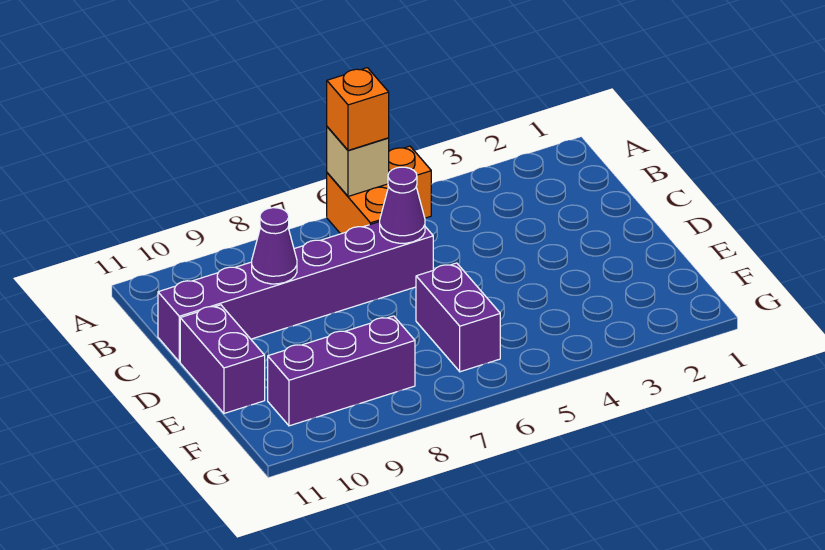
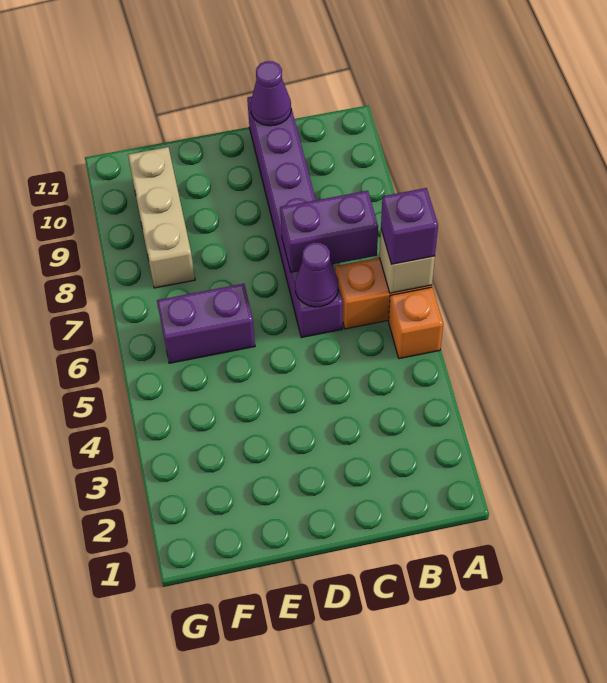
orange brick A6 level 3 -> purple brick A6 level 3
purple cone C9 level 2 -> purple cone C11 level 2
purple brick D11:E11 level 1 -> purple brick B7:C7 level 2
purple brick F8:F10 level 1 -> tan brick F8:F10 level 1

